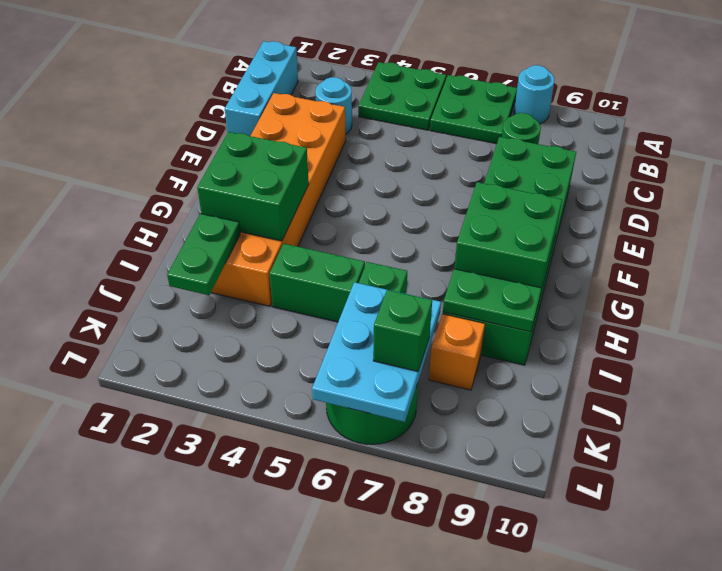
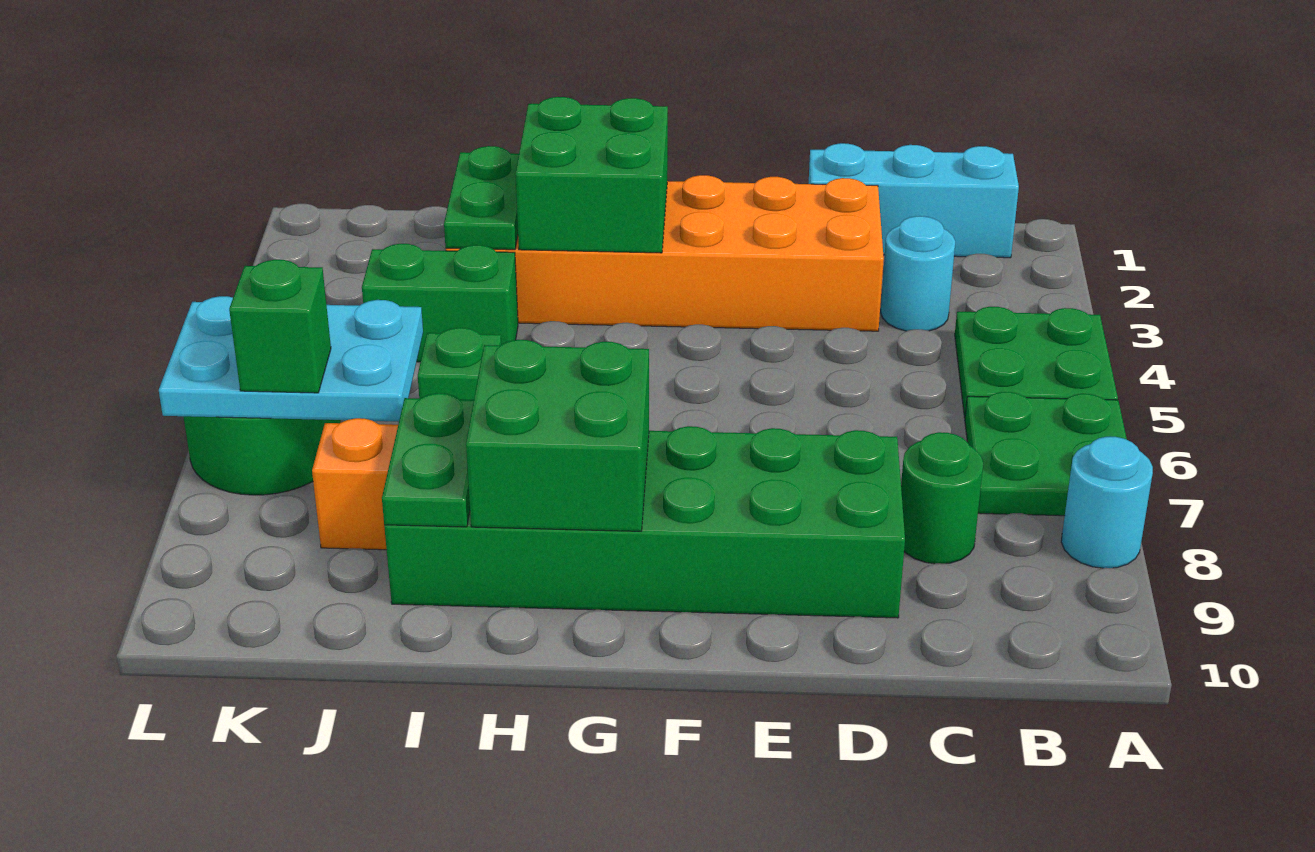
green plate I2:J2 level 2 -> green plate I2:I3 level 2
green brick I4:I5 level 1 -> green brick I4:J4 level 1

